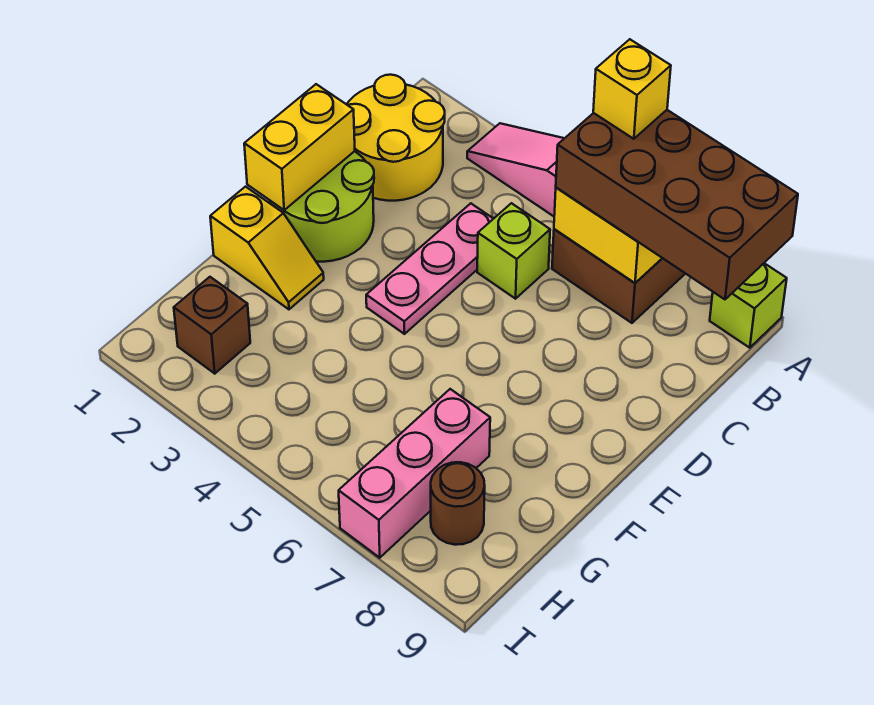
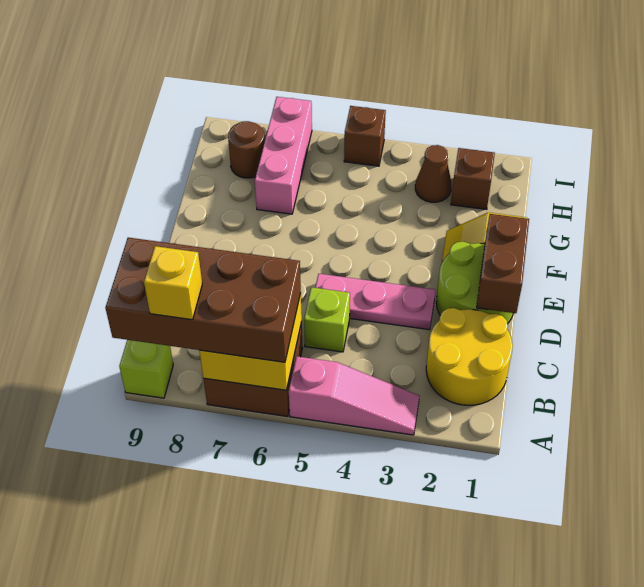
yellow brick A6 level 4 -> yellow brick A8 level 4
pink plate C4:E4 level 1 -> pink plate D3:D5 level 1
yellow brick D1:E1 level 2 -> brown brick D1:E1 level 2
none -> brown cone H3 level 1
none -> brown brick I5 level 1

